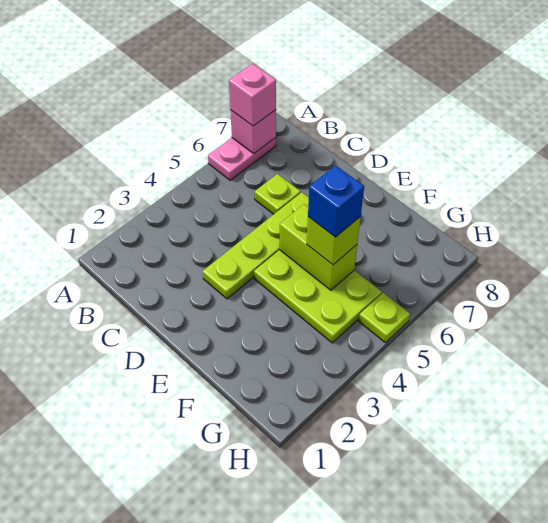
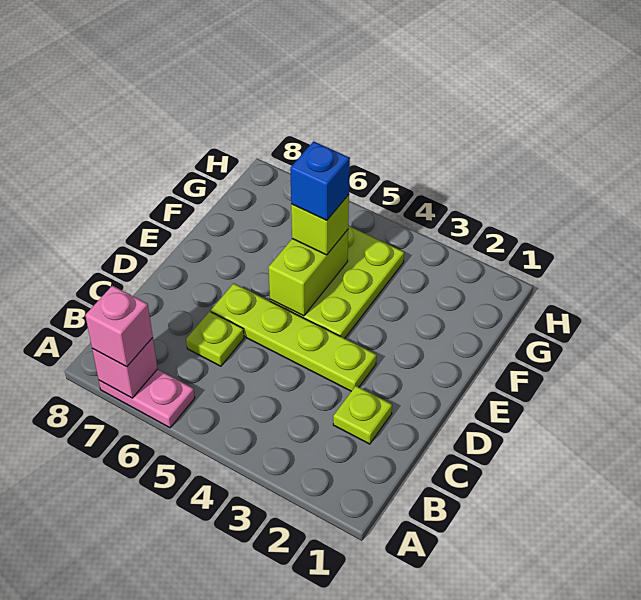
lime plate H5 level 1 -> lime plate C2 level 1

